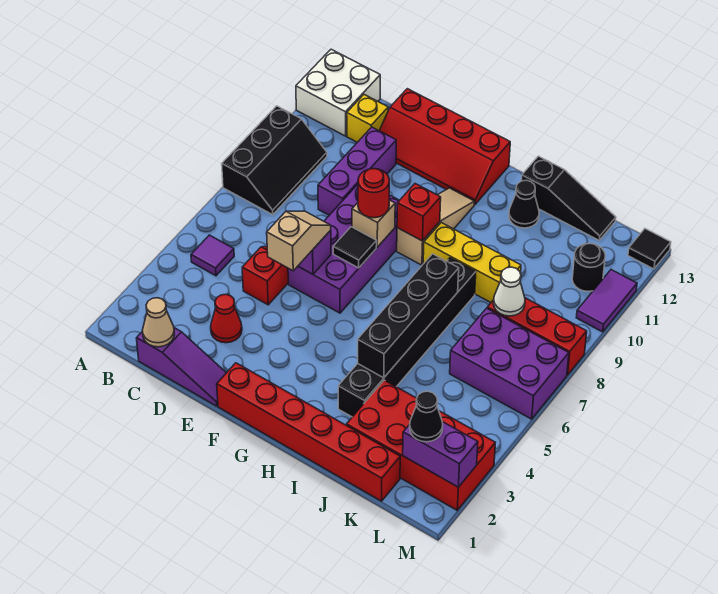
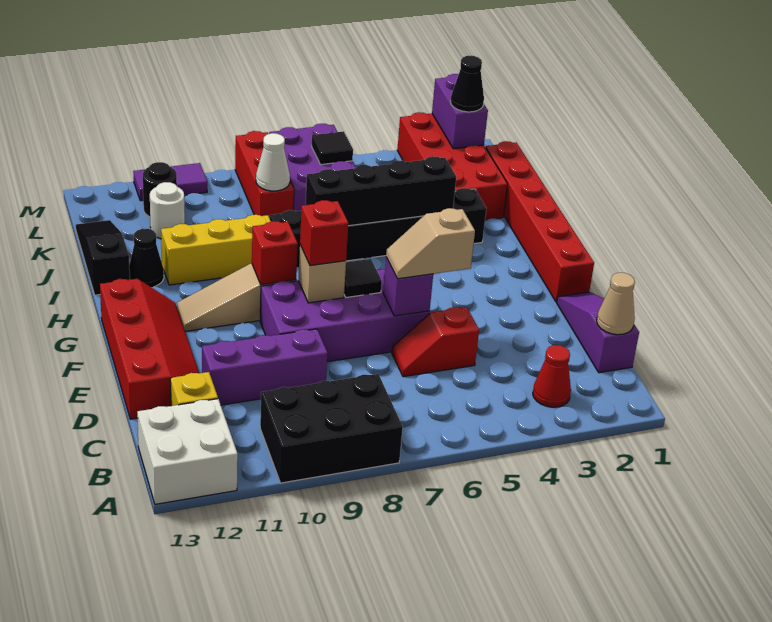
black slope A8:B10 level 1 top A -> black brick A8:B10 level 1
purple tile B5 level 1 -> none
red cone D3 level 1 -> red cone B3 level 1
red round brick F8 level 3 -> red brick F8 level 3
yellow brick H9:J9 level 1 -> yellow brick I9:I11 level 1
none -> white round brick K11 level 1
black tile M13 level 1 -> black tile L6 level 2

